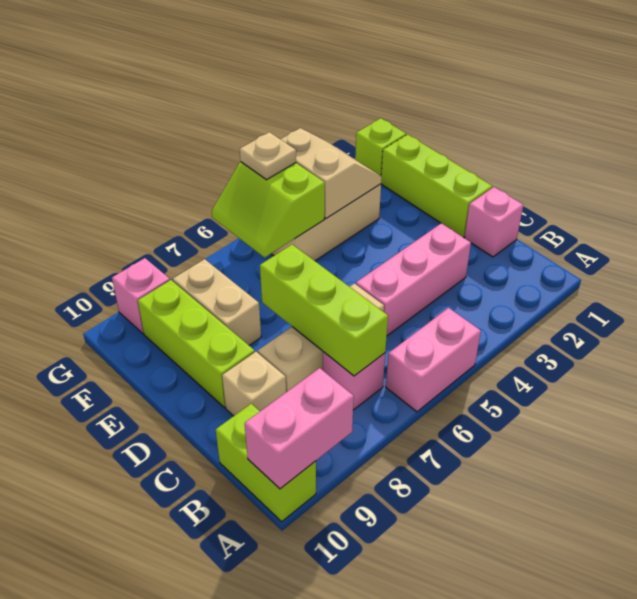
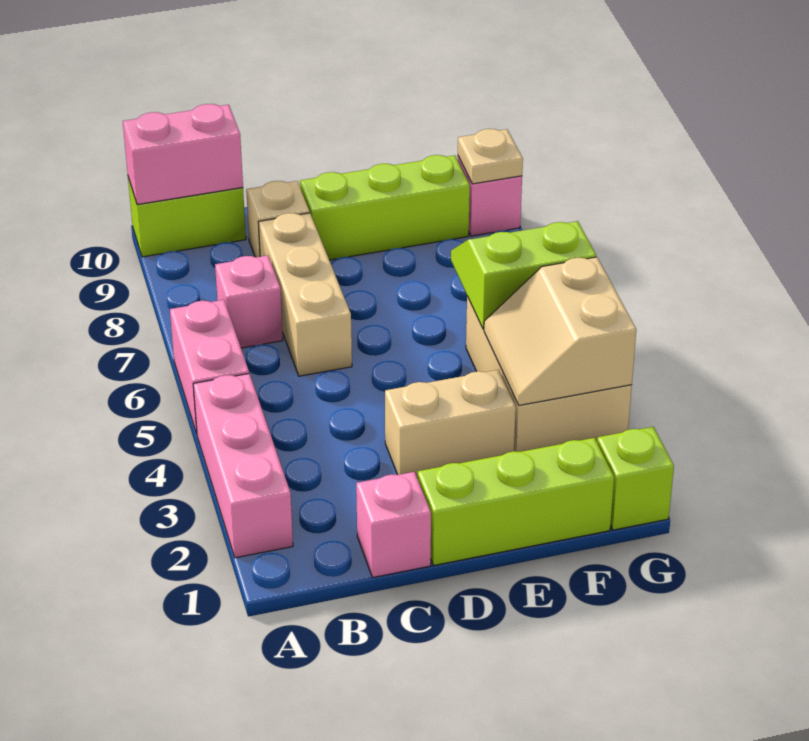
pink brick A9:A10 level 2 -> pink brick A10:B10 level 2
lime brick B7:D7 level 2 -> none
pink brick C3:C5 level 1 -> pink brick A2:A4 level 1
tan brick E8:F8 level 1 -> tan brick D3:E3 level 1
tan slope F3:G4 level 2 top 4 -> tan slope F3:G4 level 2 top G
tan plate G5 level 3 -> tan plate G9 level 2

